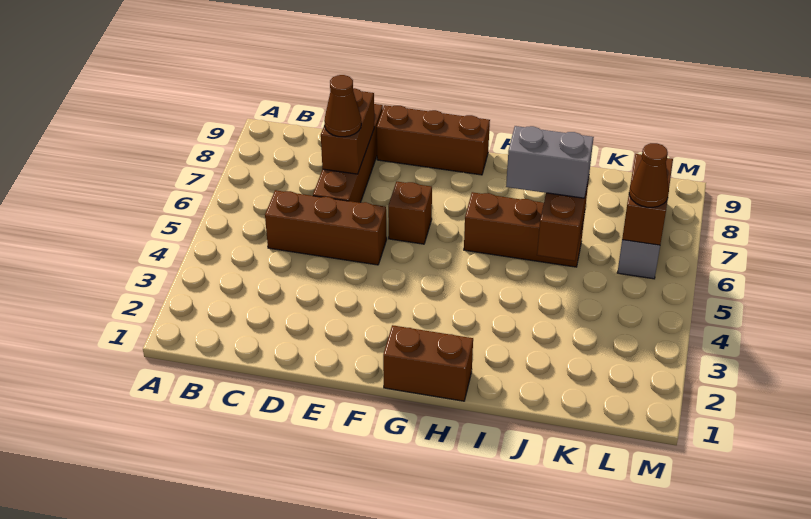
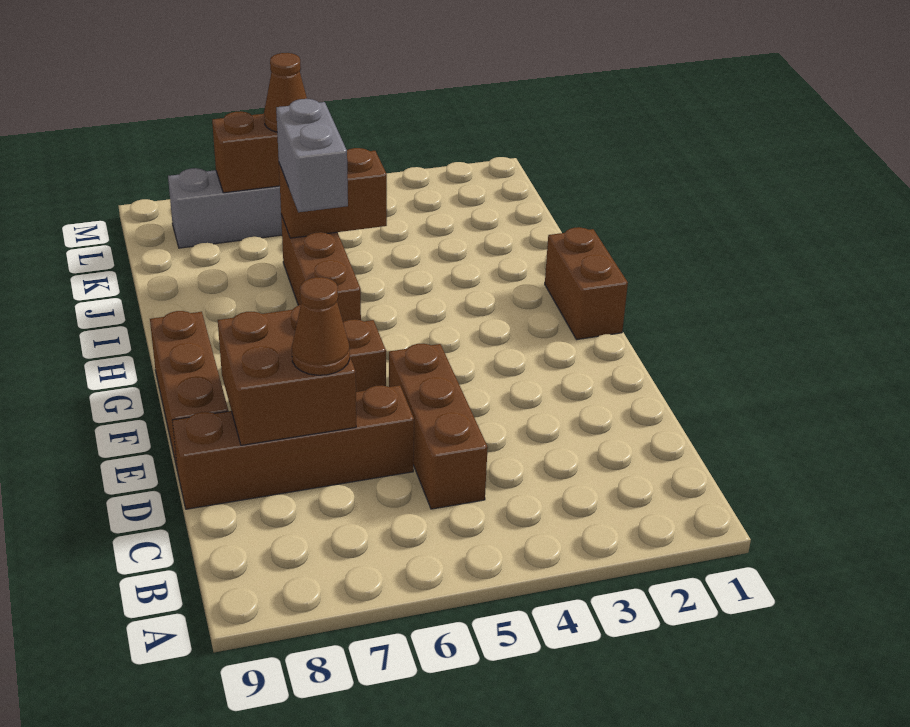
brown brick D7:D8 level 2 -> brown brick D7:E8 level 2

